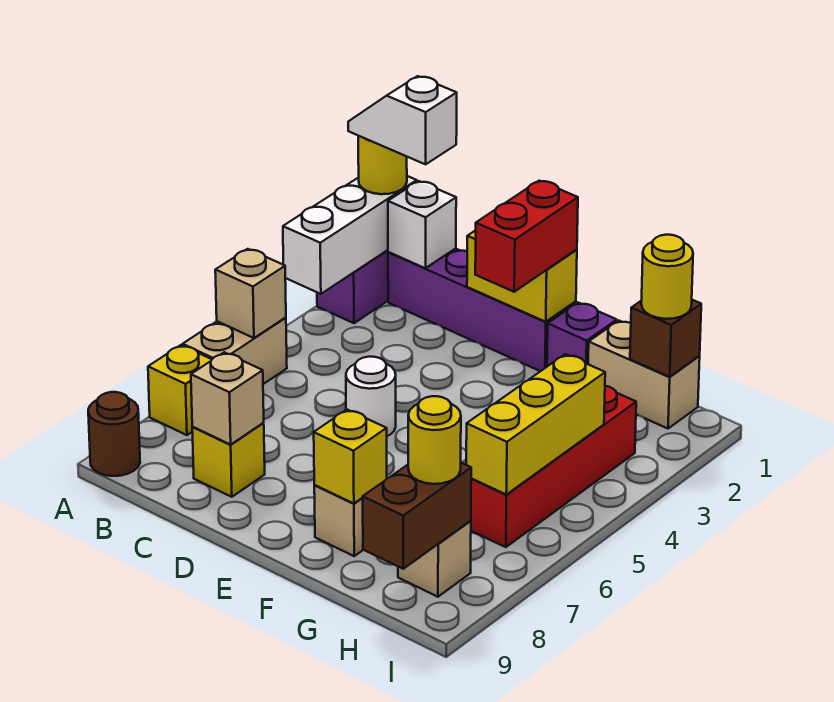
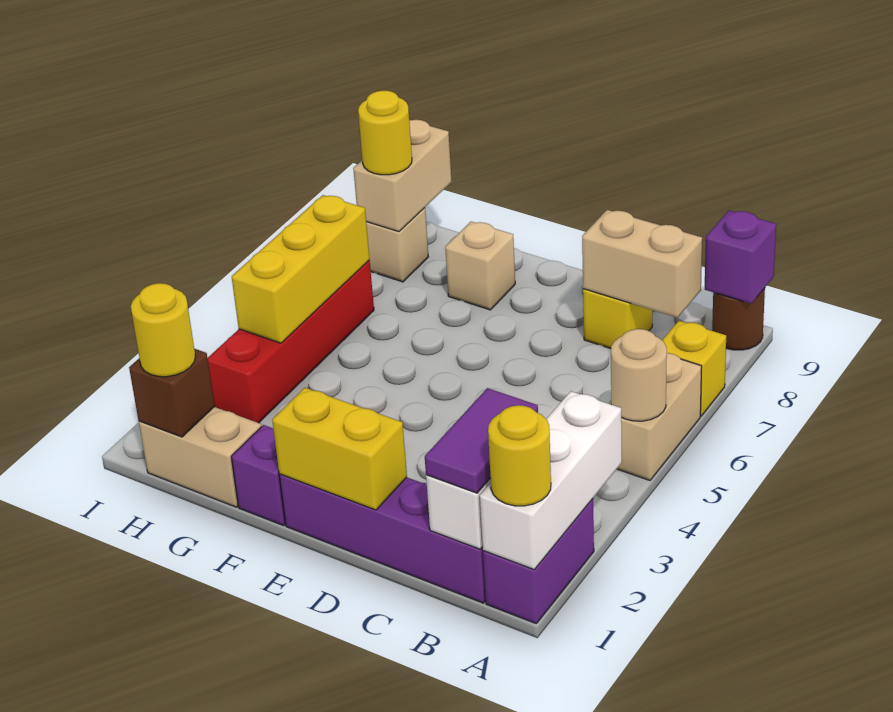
white slope A1:B1 level 4 top B -> none
tan brick A5 level 2 -> tan round brick A5 level 2
none -> purple brick A9 level 2
none -> purple tile B1:B2 level 3
tan brick C8 level 2 -> tan brick B8:C8 level 2
white round brick D5 level 1 -> none
red brick E1:E2 level 3 -> none
yellow brick F8 level 2 -> none
brown brick H8:H9 level 2 -> tan brick H8:H9 level 2

